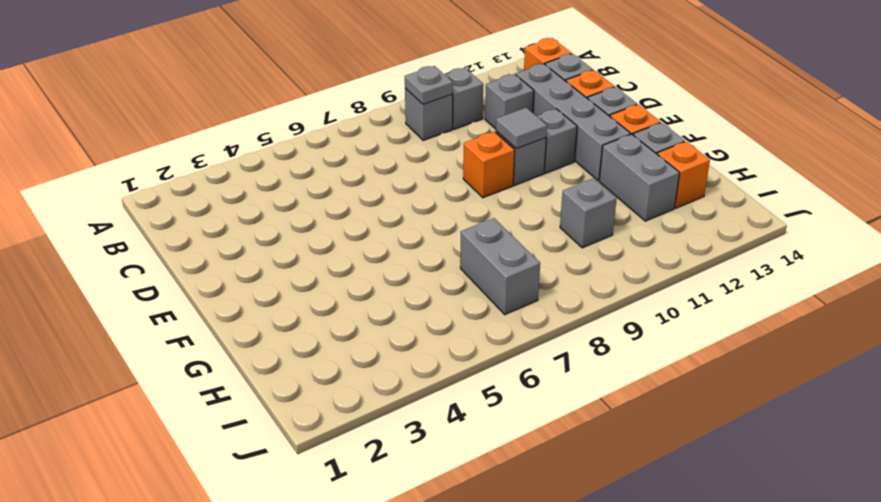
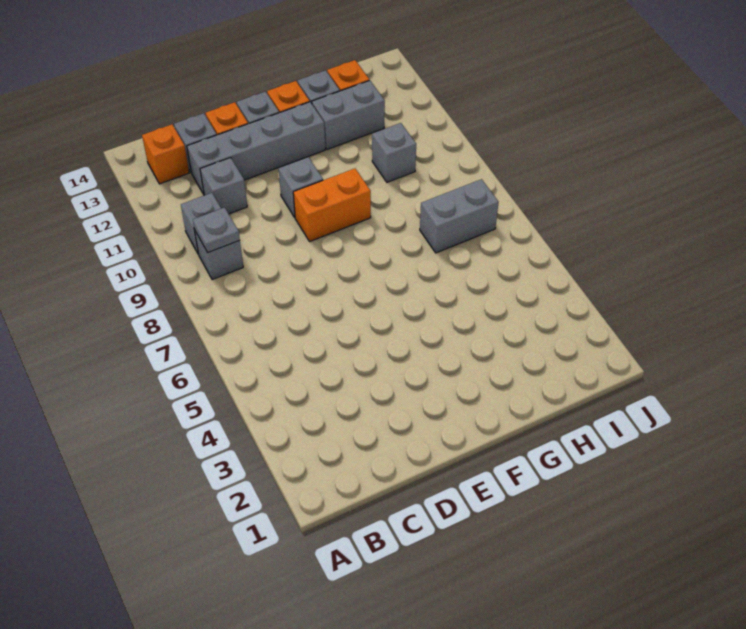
orange brick E9 level 1 -> orange brick E9:F9 level 1
grey tile E10 level 2 -> none
grey brick E11 level 1 -> none

